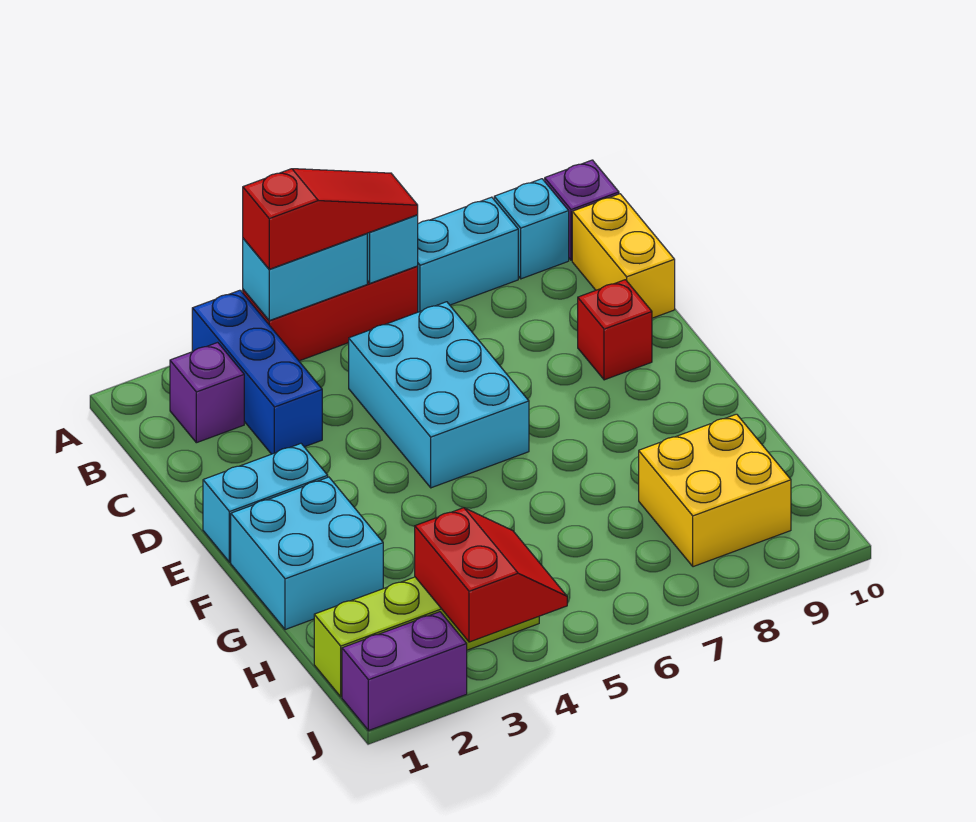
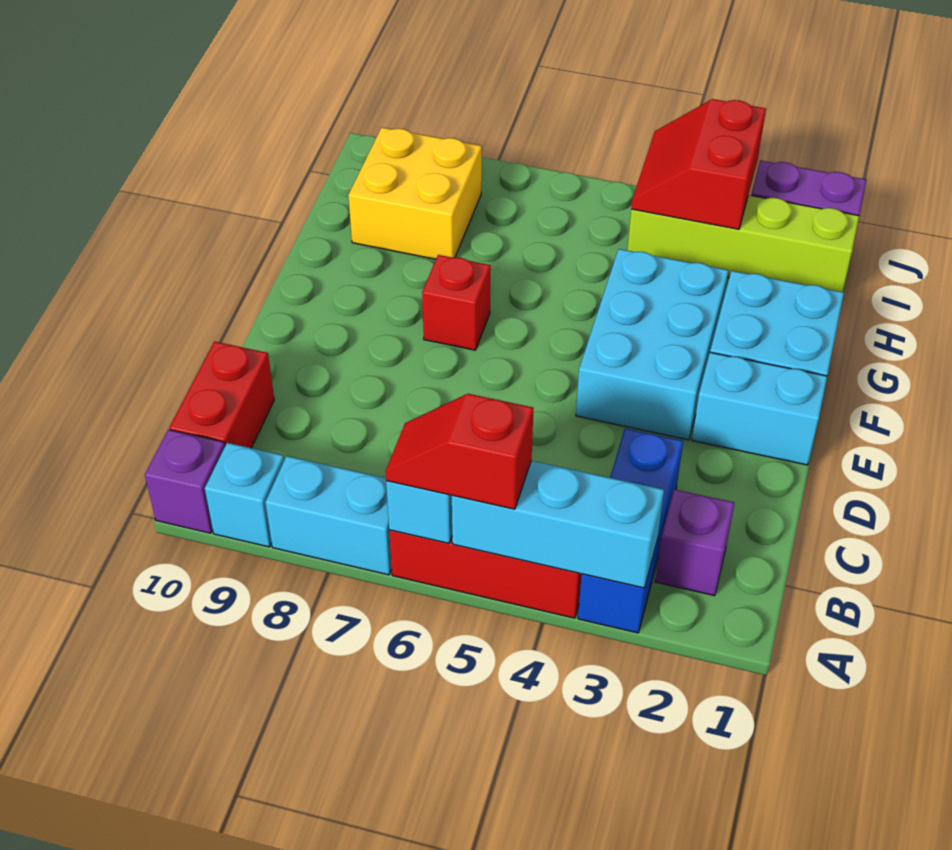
cyan brick A4:A5 level 2 -> cyan brick A3:A5 level 2
red slope A4:A6 level 3 top 4 -> red slope A5:A6 level 3 top 5
yellow brick B10:C10 level 1 -> red brick B10:C10 level 1
cyan brick C5:E6 level 1 -> cyan brick E3:G4 level 1
red brick D9 level 1 -> red brick F7 level 1

